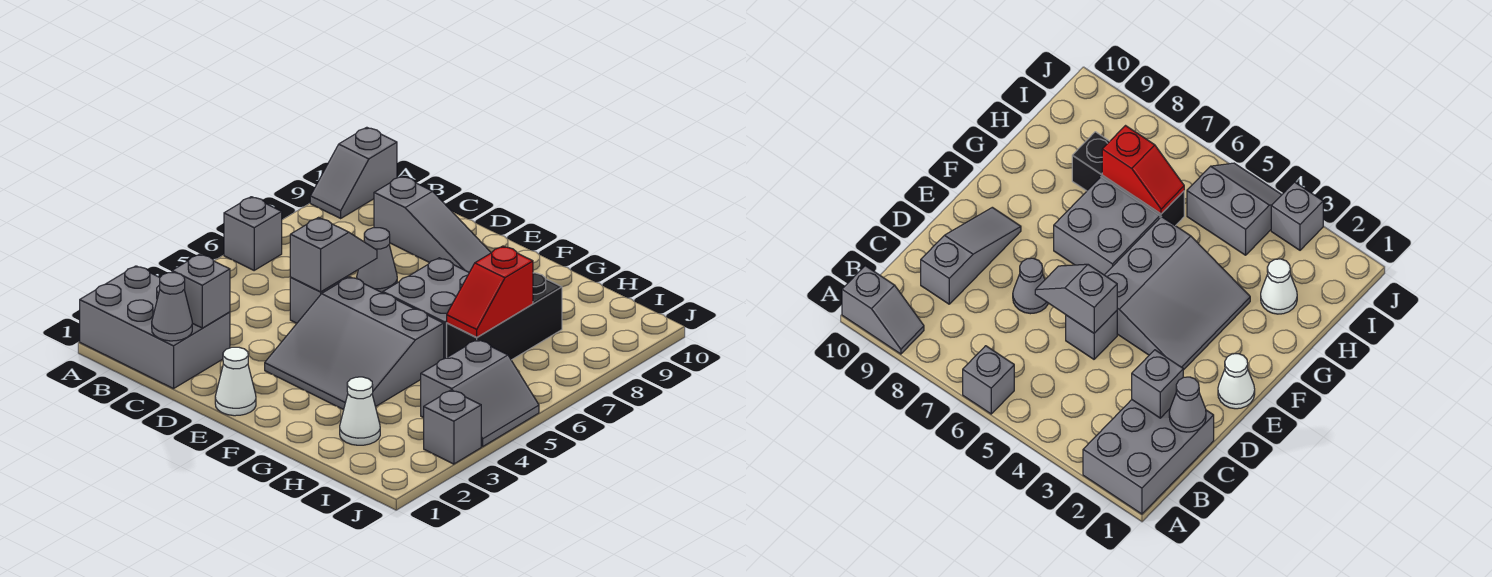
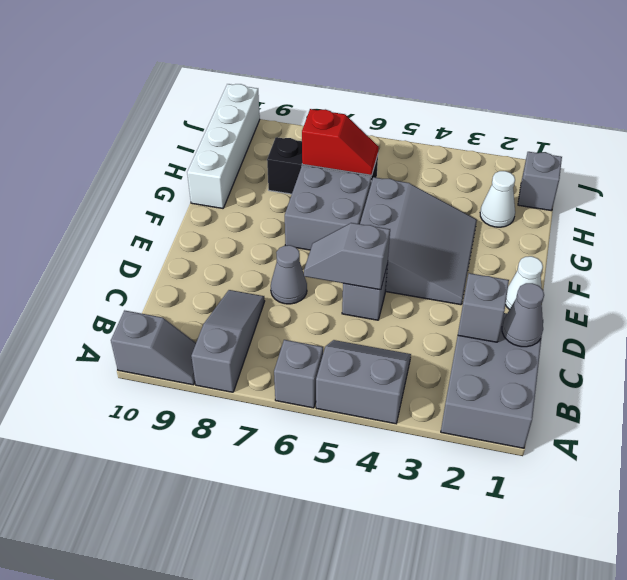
grey slope C9:E9 level 1 top C -> grey slope A8:C8 level 1 top A
none -> white brick G10:J10 level 1
grey slope I4:J5 level 1 top I -> grey slope A4:B5 level 1 top A
grey brick J3 level 1 -> grey brick I1 level 1

